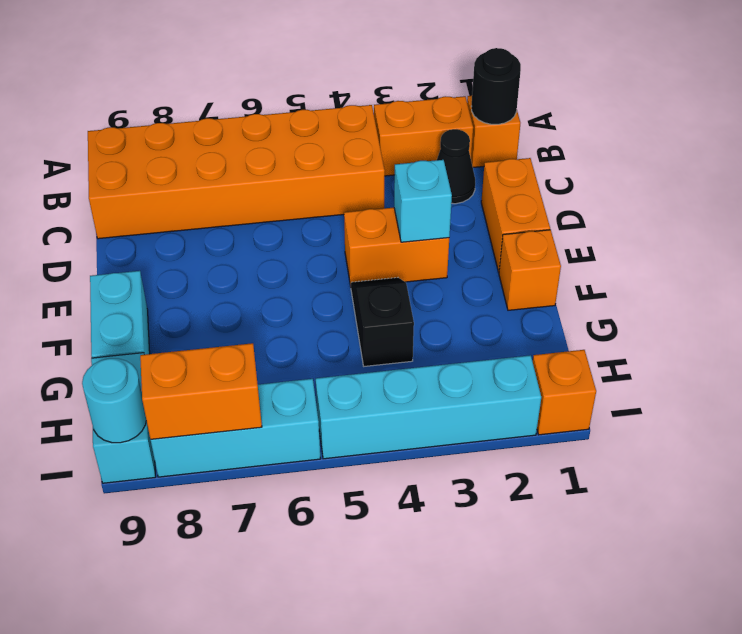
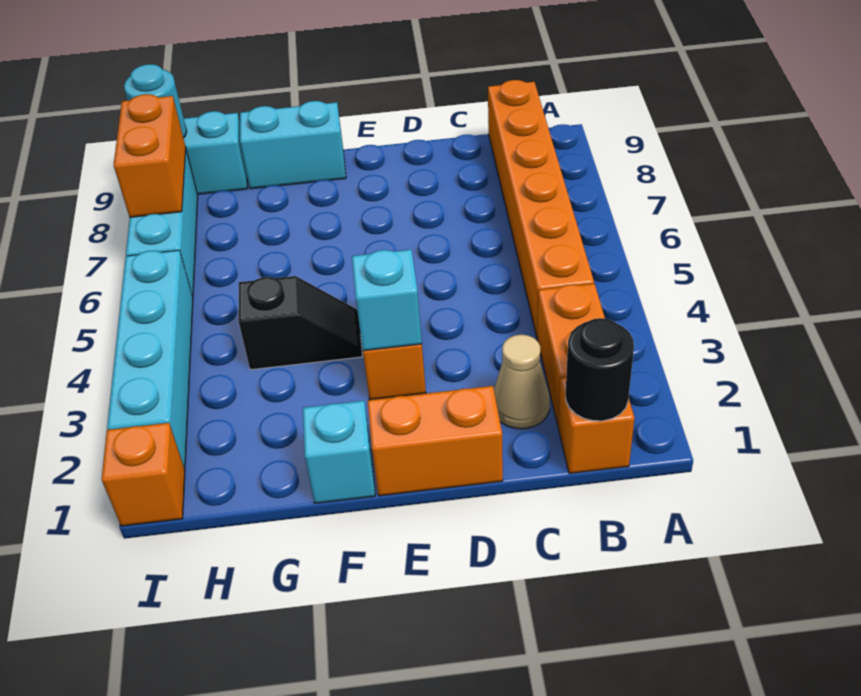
orange brick B4:C9 level 1 -> orange brick B4:B9 level 1
black cone C2 level 1 -> tan cone C2 level 1
orange brick F1 level 1 -> cyan brick F1 level 1

